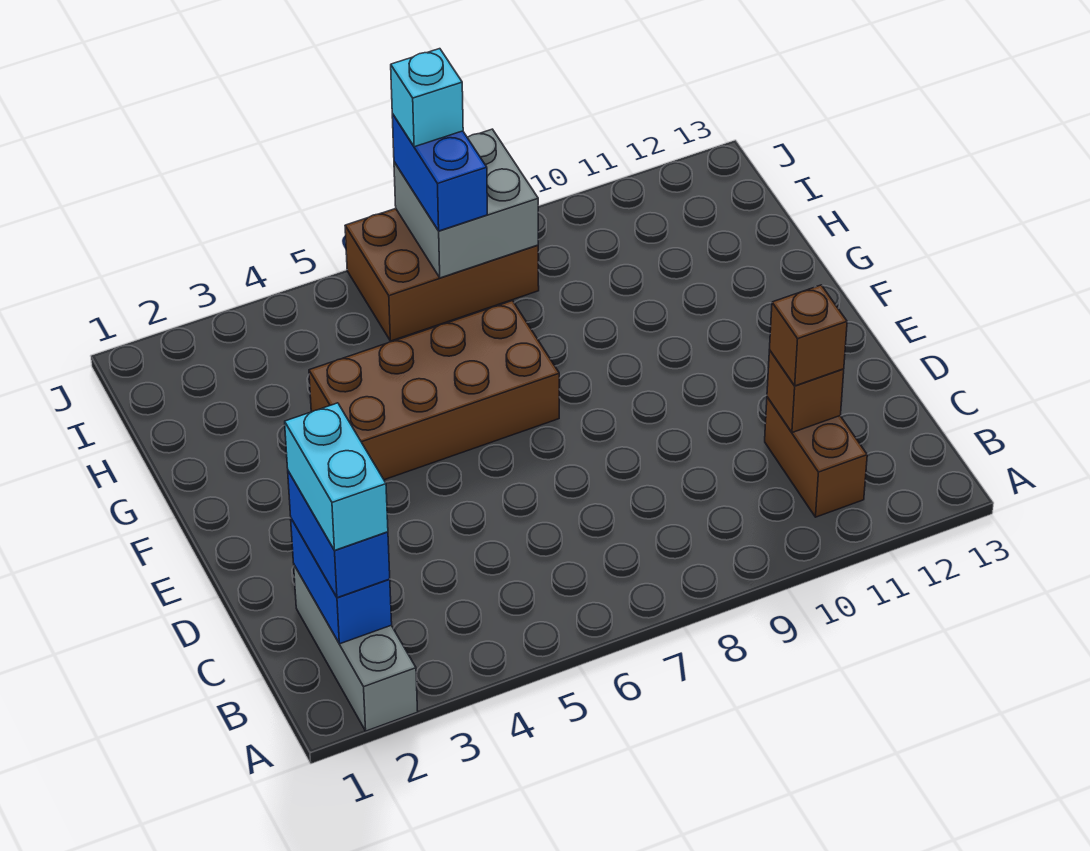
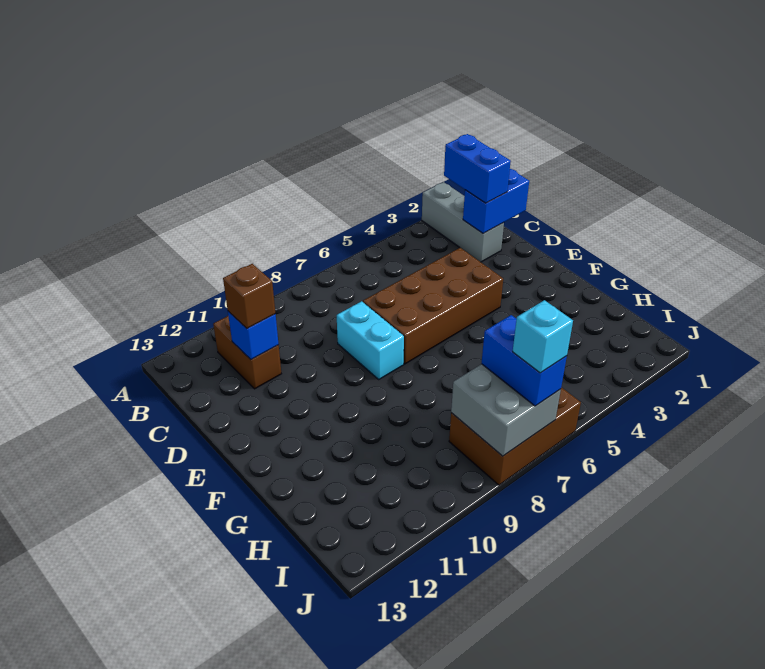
blue brick B2:C2 level 2 -> blue brick C1:C2 level 2
cyan brick B2:C2 level 4 -> cyan brick D8:E8 level 1
brown brick C11 level 2 -> blue brick C11 level 2
brown brick F4:G7 level 1 -> brown brick D4:E7 level 1

